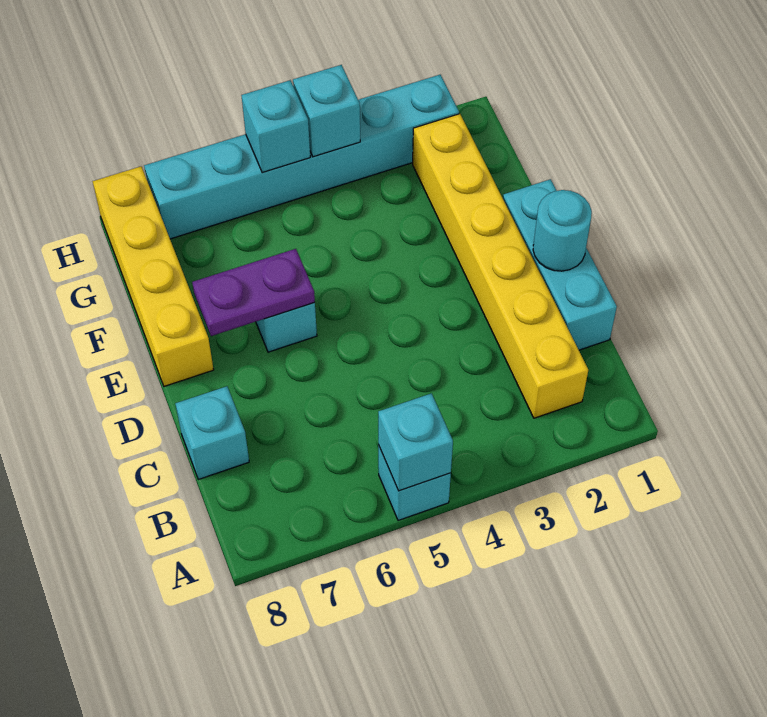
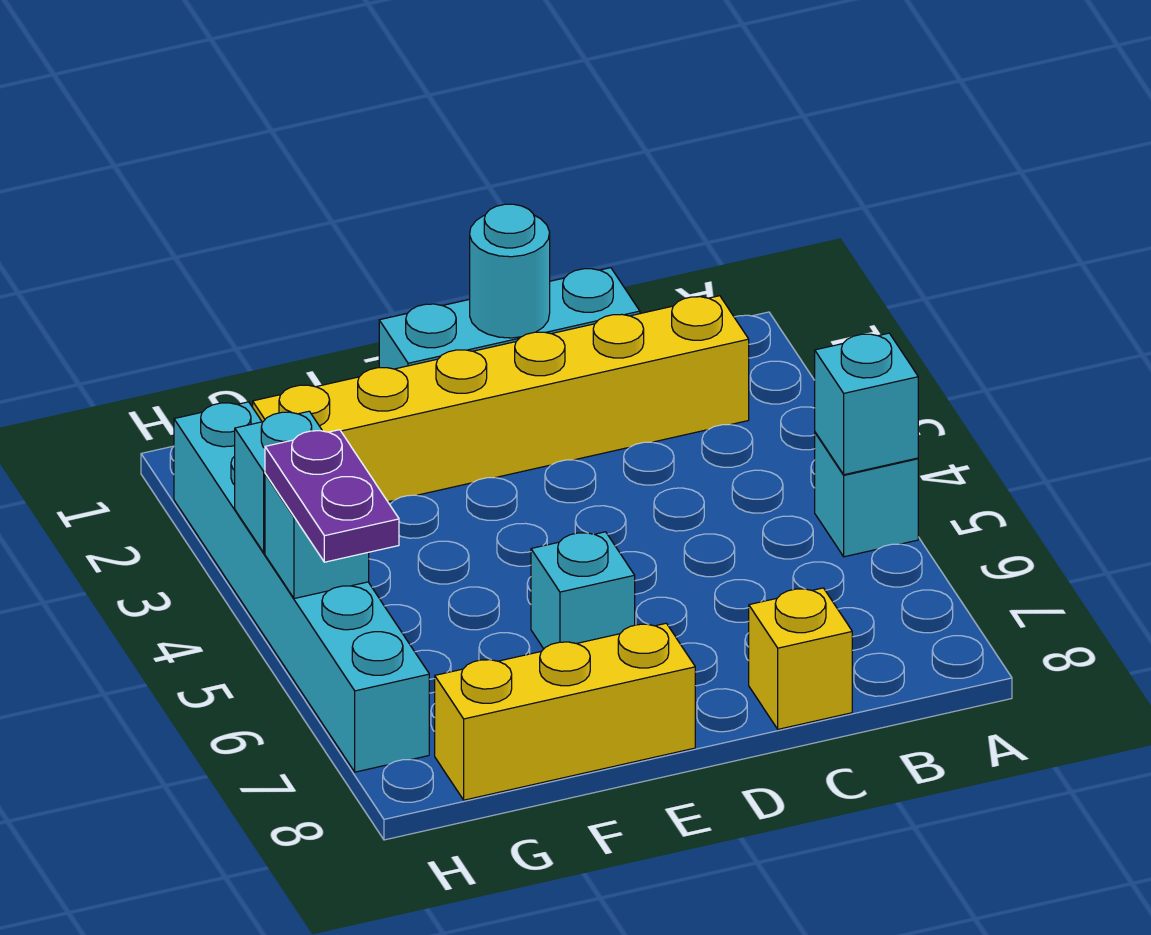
cyan brick C8 level 1 -> yellow brick C8 level 1
purple plate E6:E7 level 2 -> purple plate H5:H6 level 3
yellow brick E8:H8 level 1 -> yellow brick E8:G8 level 1

